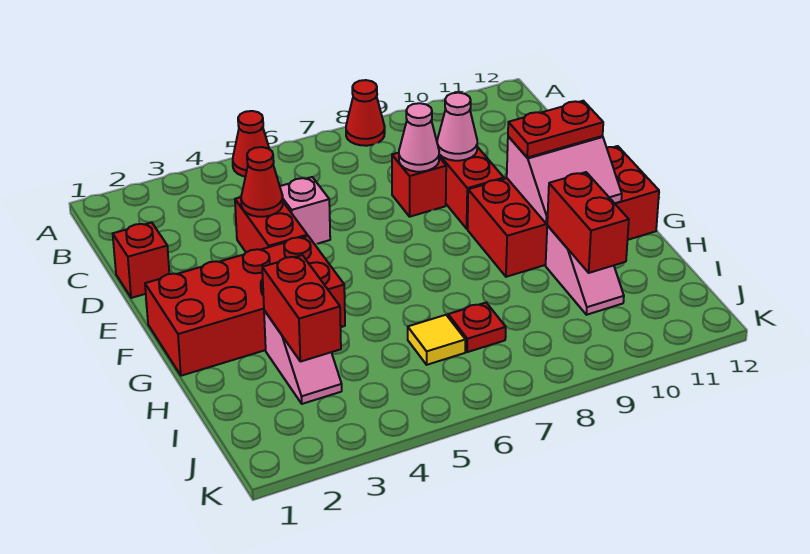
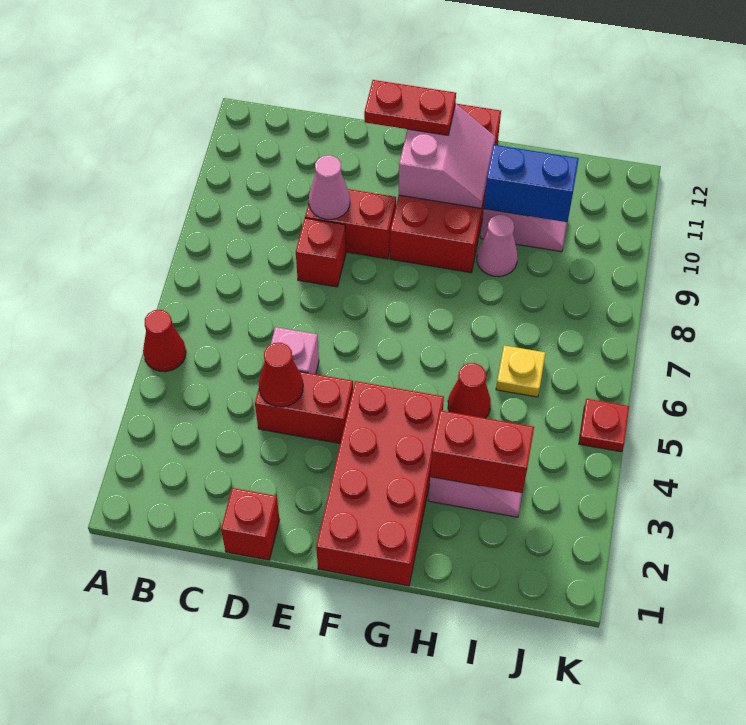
red cone A8 level 1 -> red cone H5 level 1
pink cone D8 level 2 -> pink cone H9 level 1
red plate F10:F11 level 3 -> red plate E11:F11 level 3
red brick H10:I10 level 2 -> blue brick H10:I10 level 2
yellow tile I6 level 1 -> yellow plate I6 level 1
red plate I7 level 1 -> red plate K5 level 1

